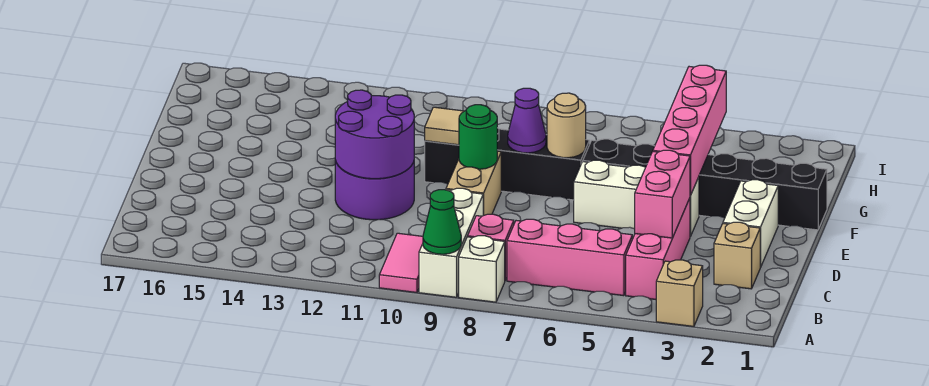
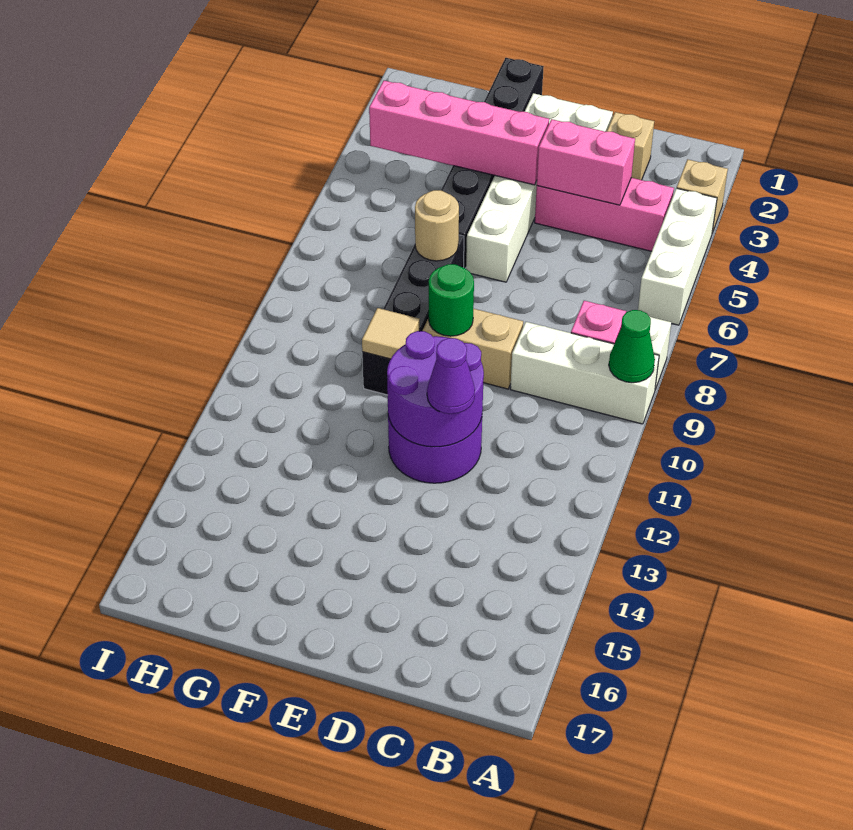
none -> white brick A4:A6 level 1
pink tile A10:B10 level 1 -> none
pink brick B5:B7 level 1 -> none
purple cone F8 level 2 -> purple cone D12 level 3

